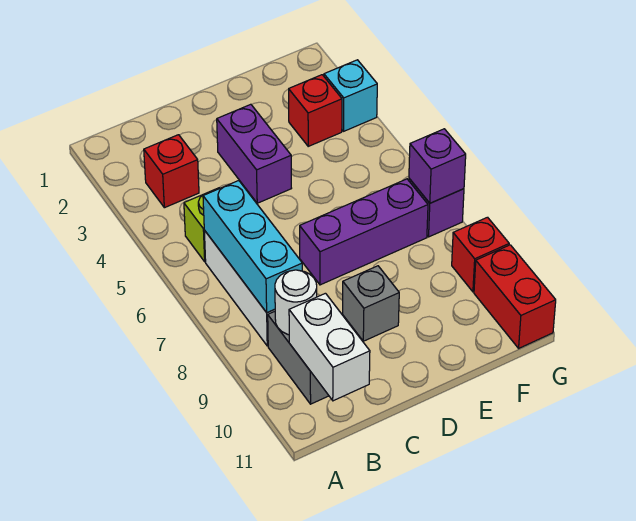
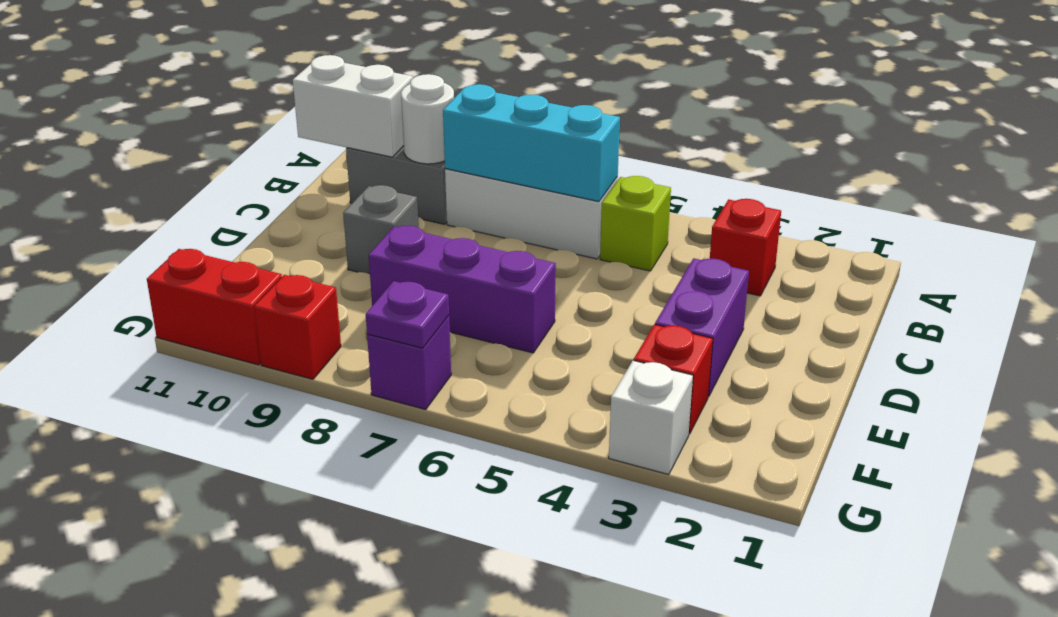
purple brick D3:D4 level 1 -> purple brick D3:E3 level 1
purple brick D7:F7 level 1 -> purple brick E6:E8 level 1
cyan brick G3 level 1 -> white brick G3 level 1
purple brick G7 level 2 -> purple plate G7 level 2

